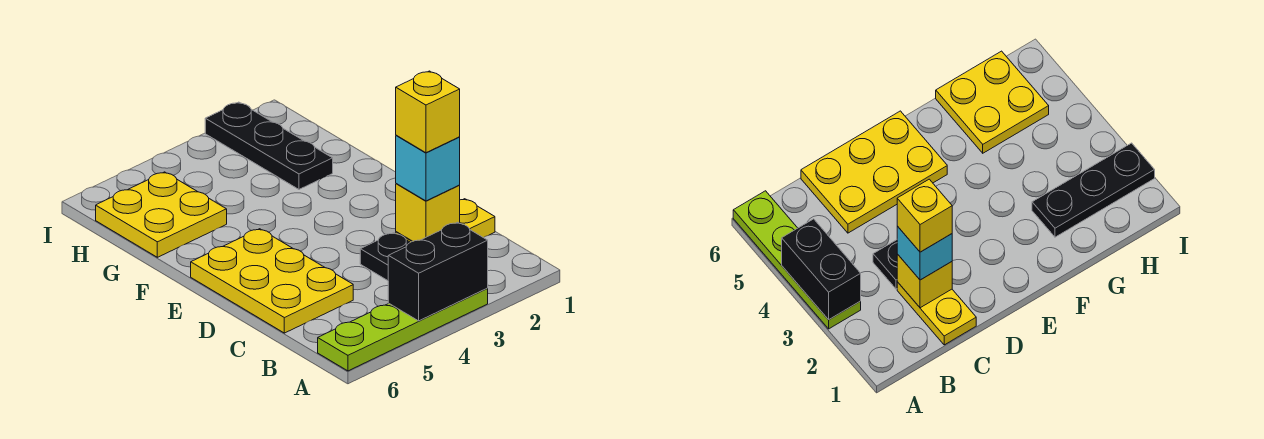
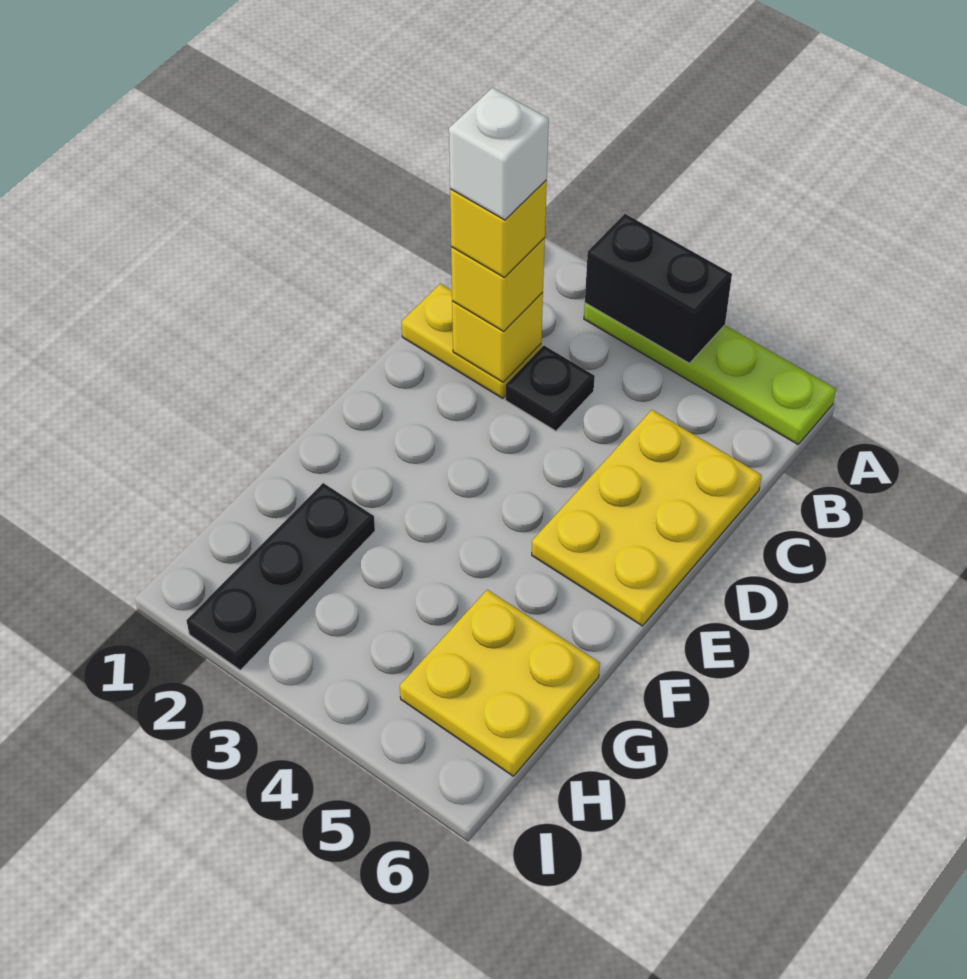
cyan brick C2 level 3 -> yellow brick C2 level 3
none -> white brick C2 level 5

